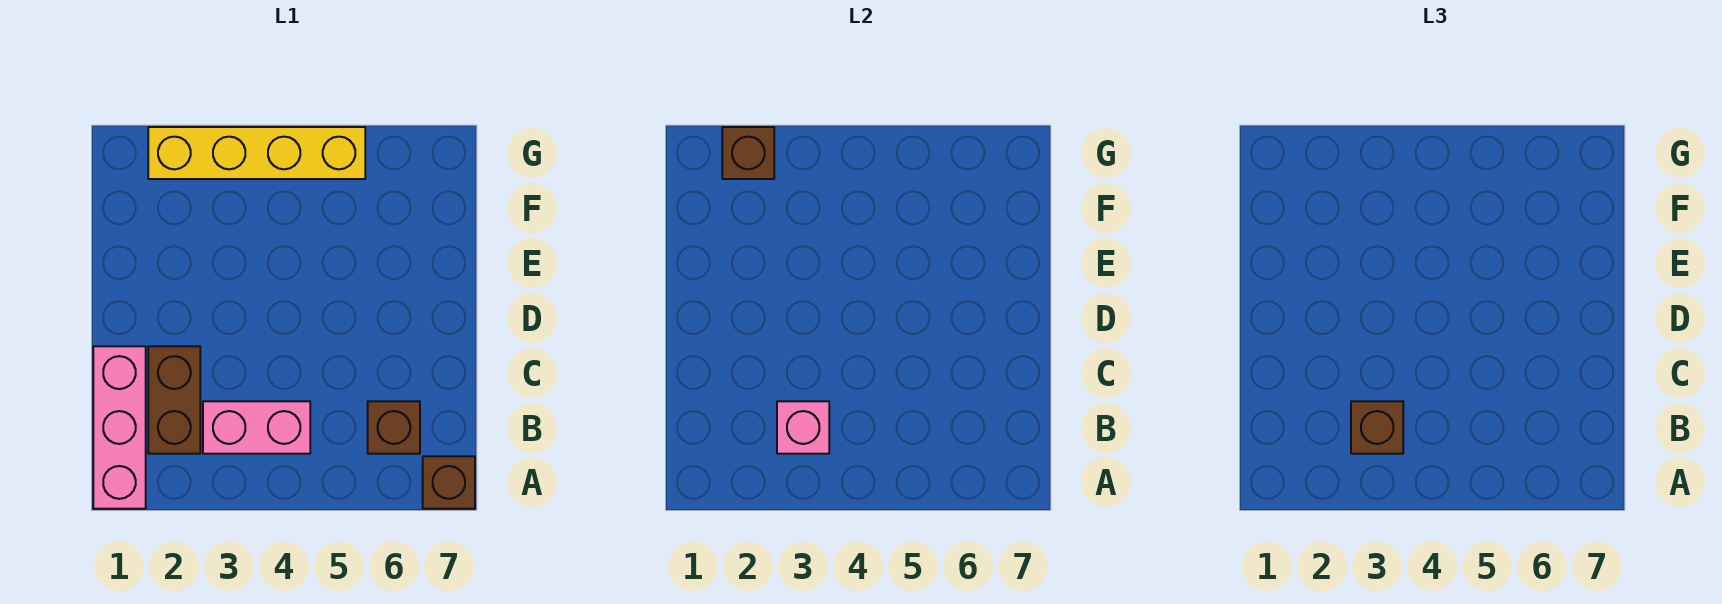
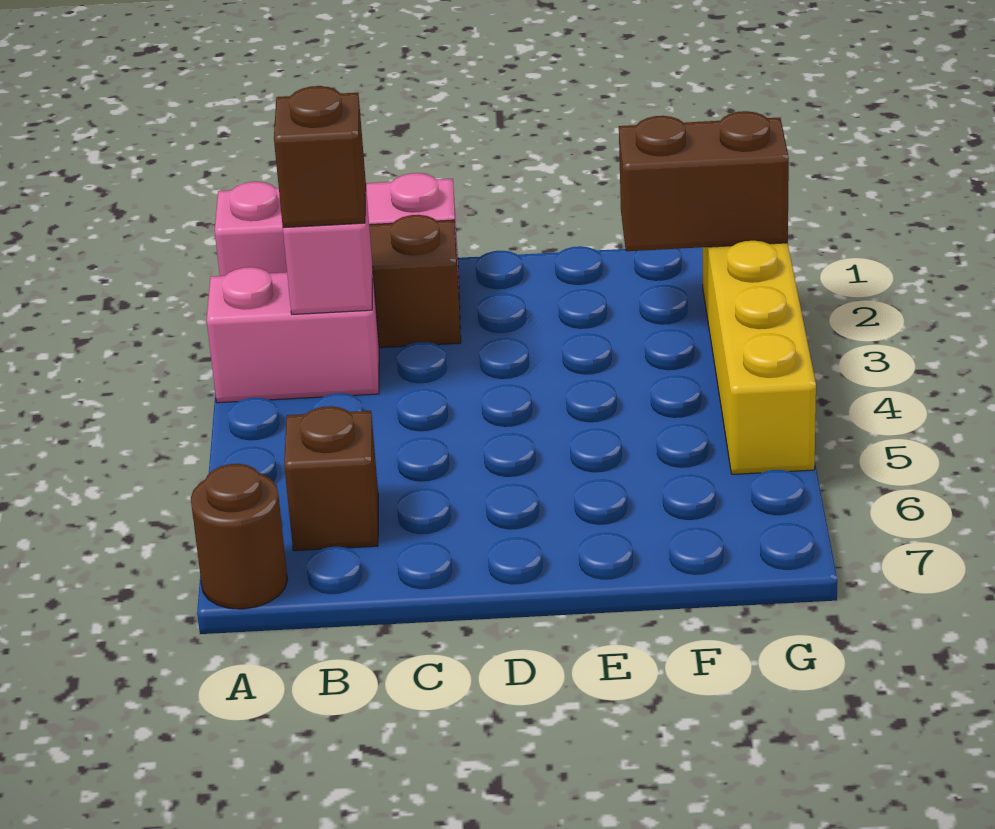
brown brick A7 level 1 -> brown round brick A7 level 1
pink brick B3:B4 level 1 -> pink brick A3:B3 level 1
brown brick G2 level 2 -> brown brick F2:G2 level 2

